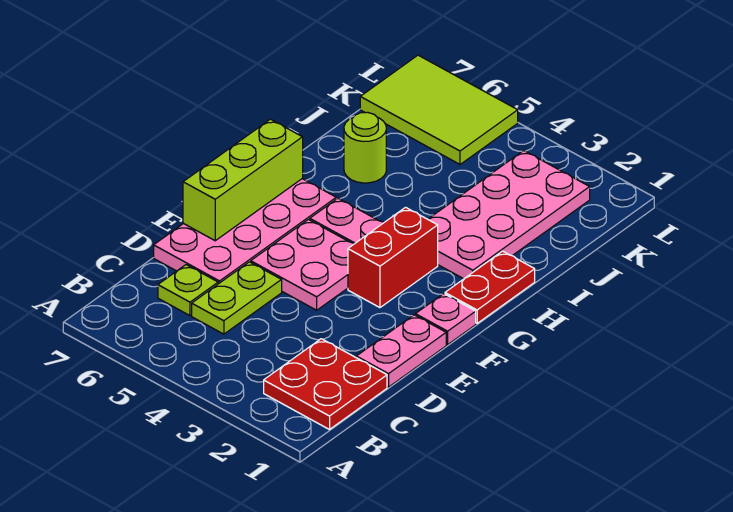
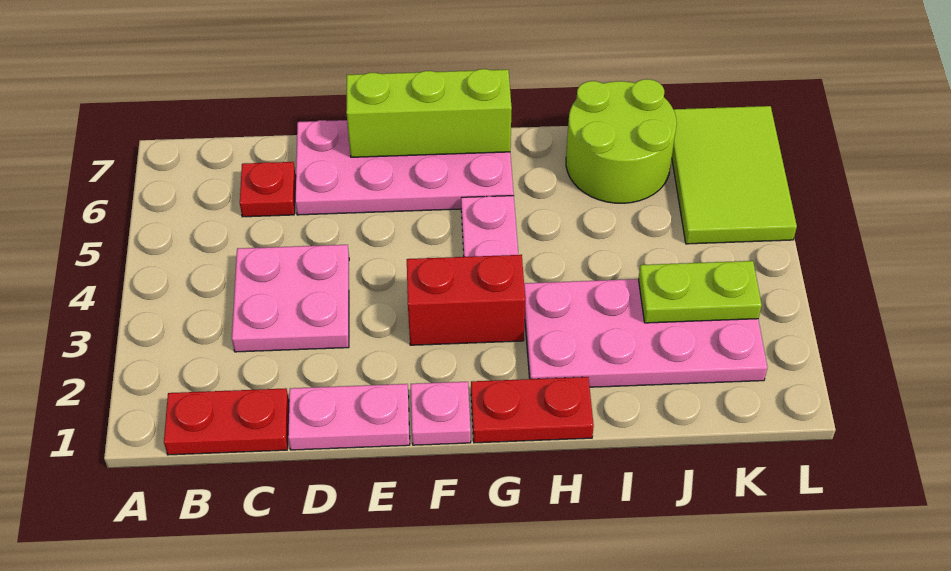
red plate B1:C2 level 1 -> red plate B1:C1 level 1
lime plate C5:D5 level 1 -> lime plate J3:K3 level 2
lime plate C6 level 1 -> red plate C6 level 1
pink plate E4:F5 level 1 -> pink plate C3:D4 level 1
lime round brick I6 level 1 -> lime round brick I6:J7 level 1

